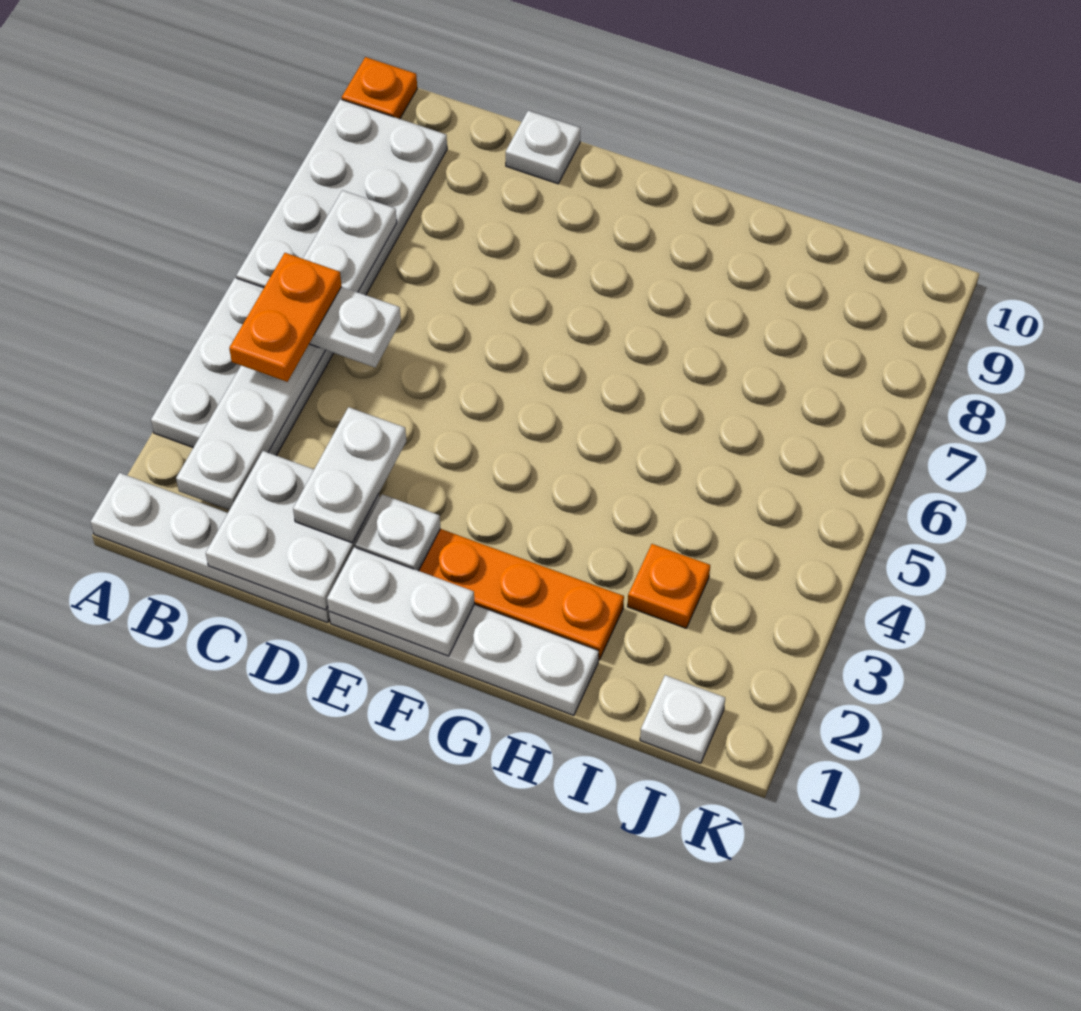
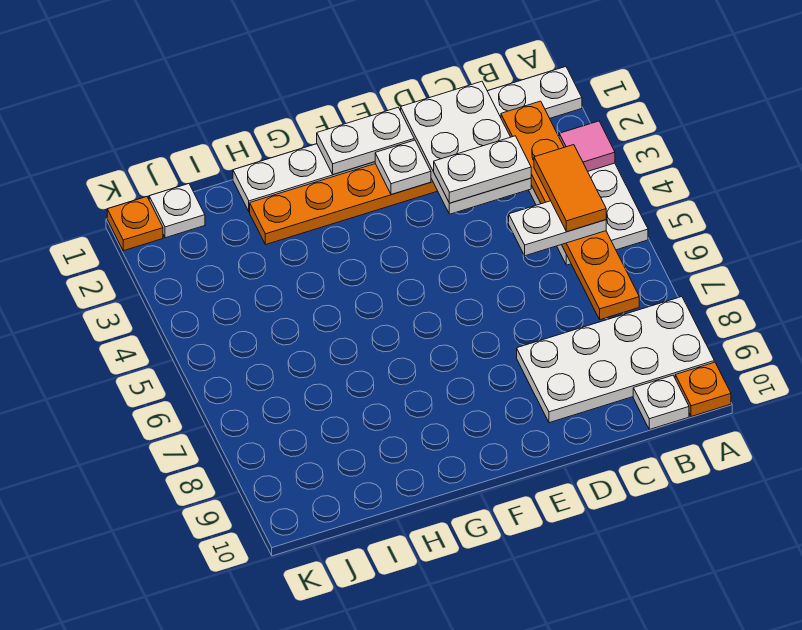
none -> pink tile A3 level 2
white plate A6:B9 level 1 -> white plate A8:D9 level 1
white plate B2:B7 level 2 -> orange plate B2:B7 level 2
orange plate B4:B5 level 4 -> orange tile B4:B5 level 4
white plate C1:D2 level 2 -> white plate C1:D3 level 2
white plate D2:D3 level 3 -> white plate C3:D3 level 3
white plate D10 level 1 -> white plate B10 level 1
orange plate I3 level 1 -> orange plate K1 level 1

